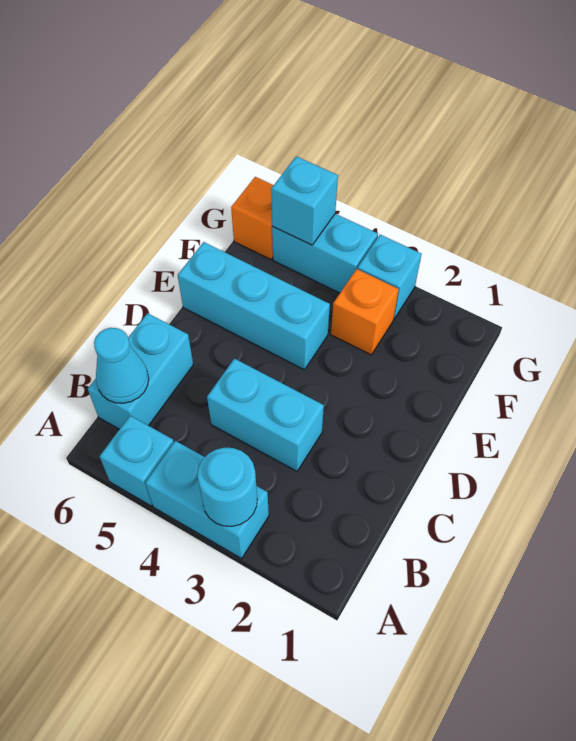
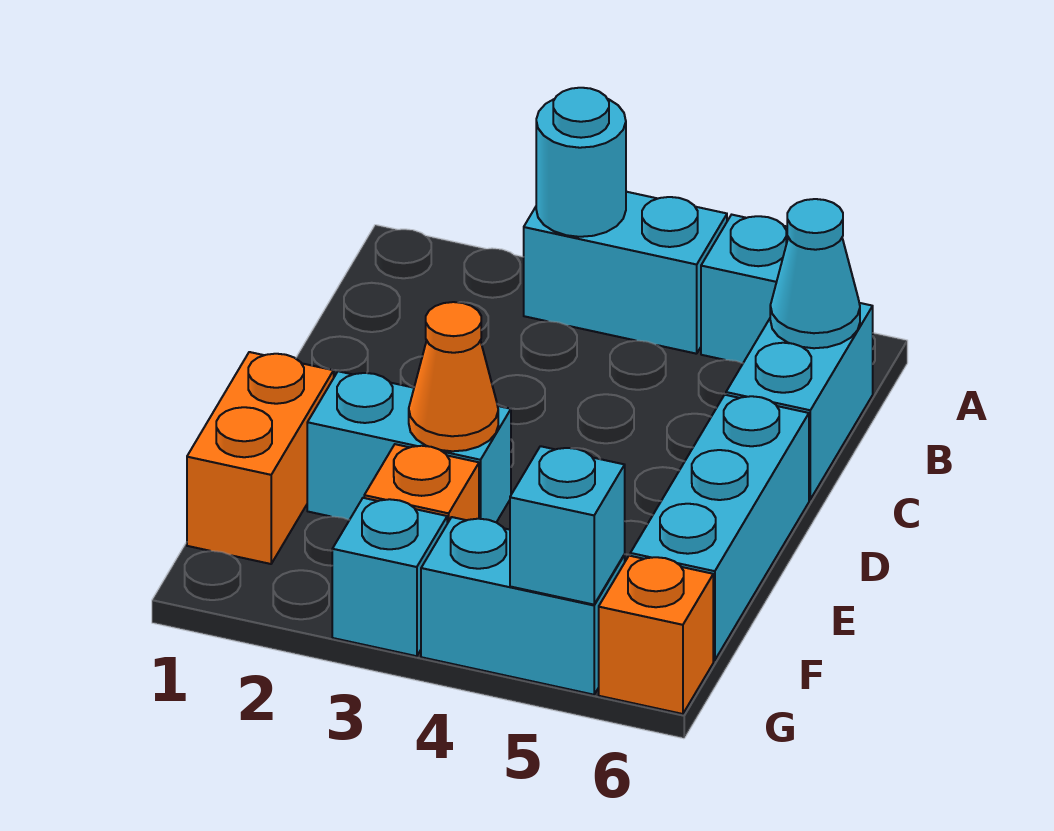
cyan brick C3:C4 level 1 -> cyan brick E2:E3 level 1
none -> orange brick E1:F1 level 1
none -> orange cone E3 level 2
cyan brick E4:E6 level 1 -> cyan brick D6:F6 level 1

